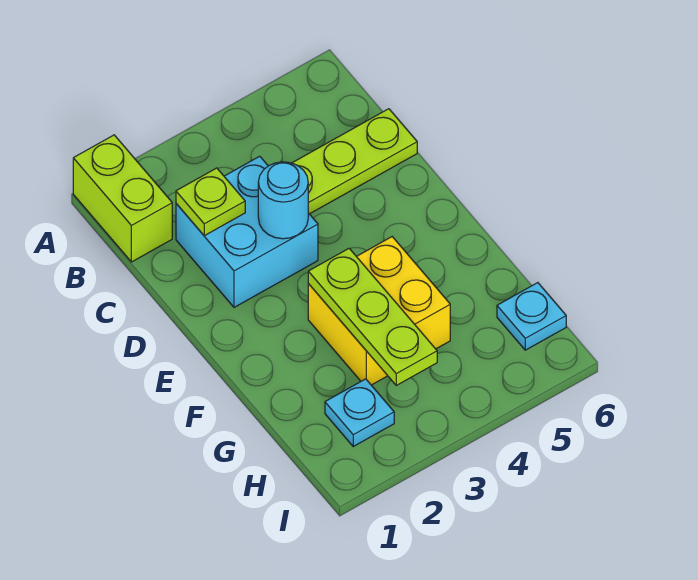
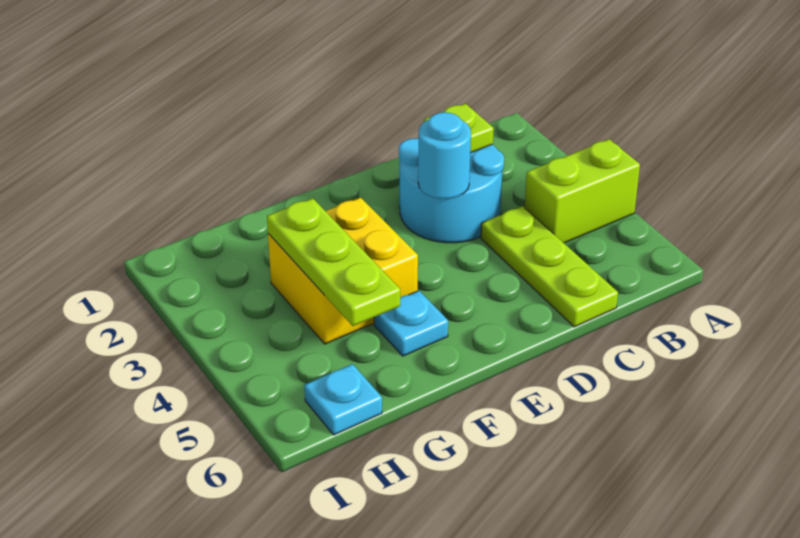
lime brick A1:B1 level 1 -> lime brick A4:B4 level 1
cyan brick C2:D3 level 1 -> cyan round brick C2:D3 level 1
lime plate F3:H3 level 2 -> lime plate G3:G5 level 2
cyan plate H2 level 1 -> cyan plate F5 level 1

